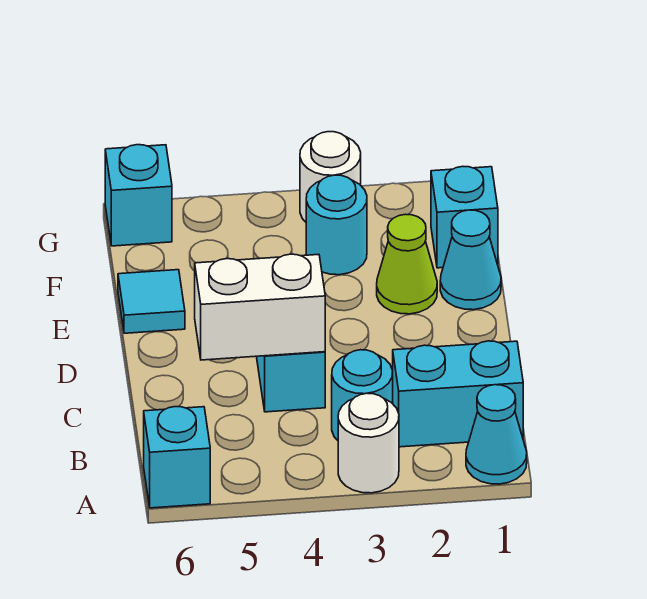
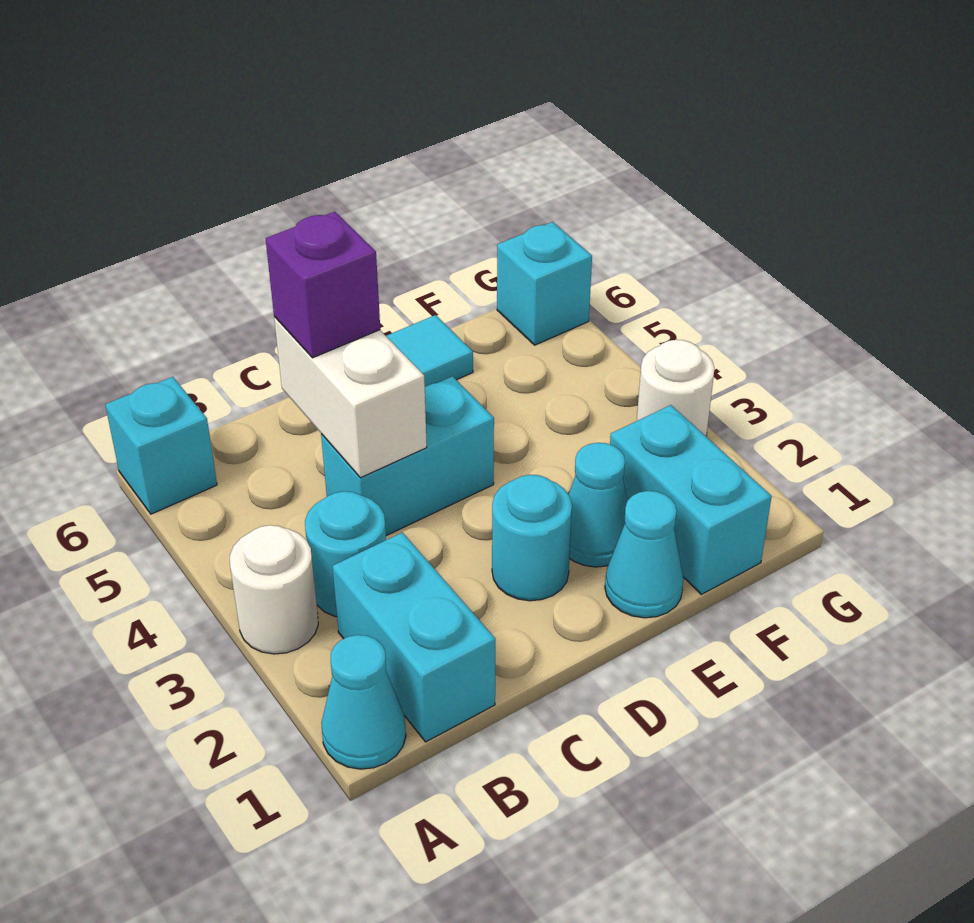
none -> purple brick C5 level 3
lime cone E2 level 1 -> cyan cone E2 level 1
cyan brick F1 level 1 -> cyan brick F1:F2 level 1
cyan round brick F3 level 1 -> cyan round brick D2 level 1

